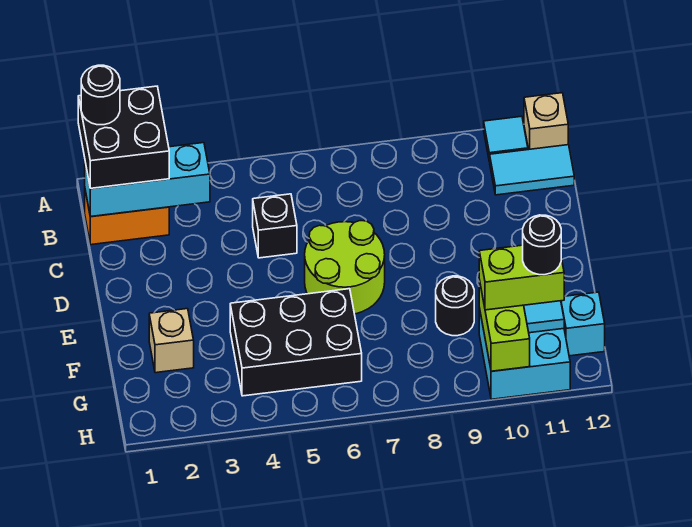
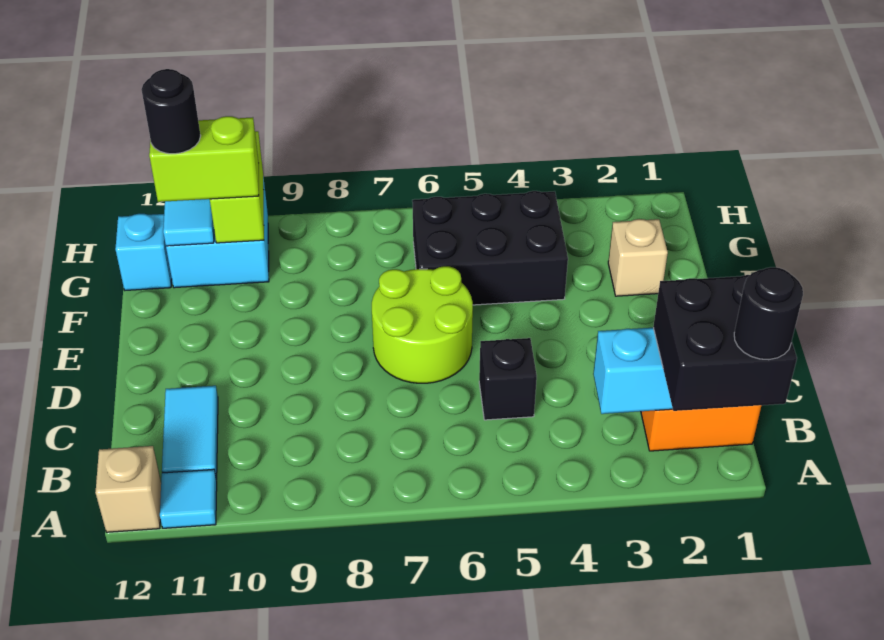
cyan tile B11:B12 level 1 -> cyan tile B11:C11 level 1
black round brick F9 level 1 -> none

